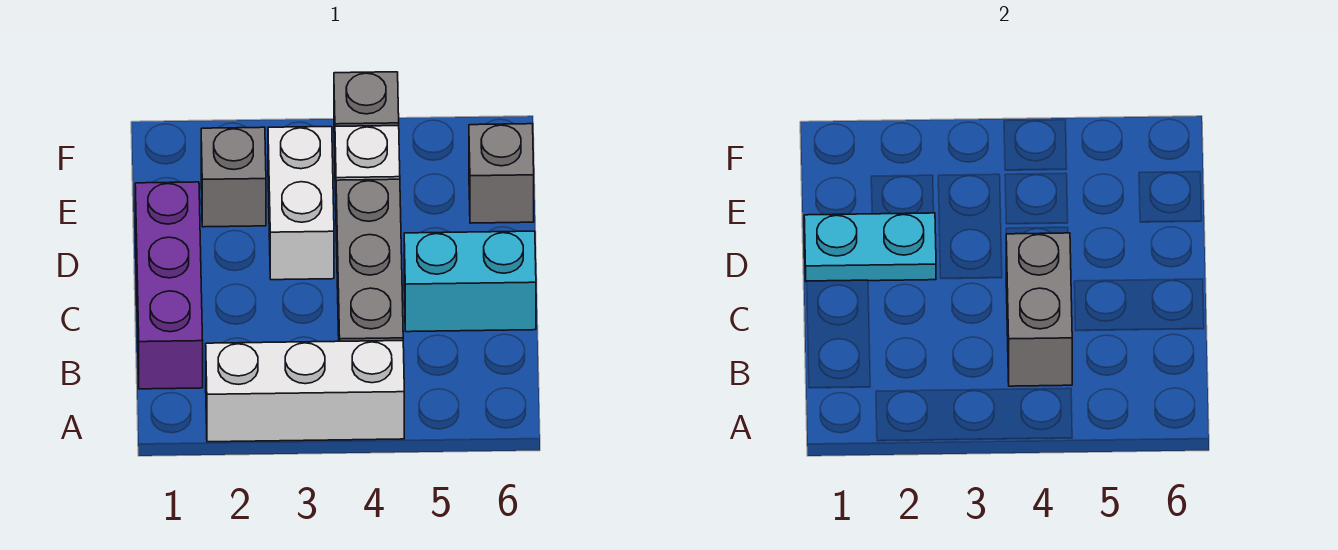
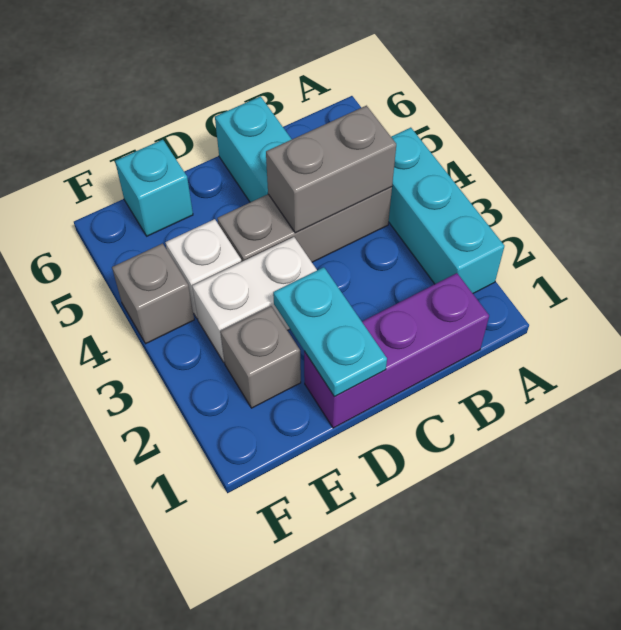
white brick A2:A4 level 1 -> cyan brick A2:A4 level 1
grey brick E6 level 1 -> cyan brick E6 level 1

